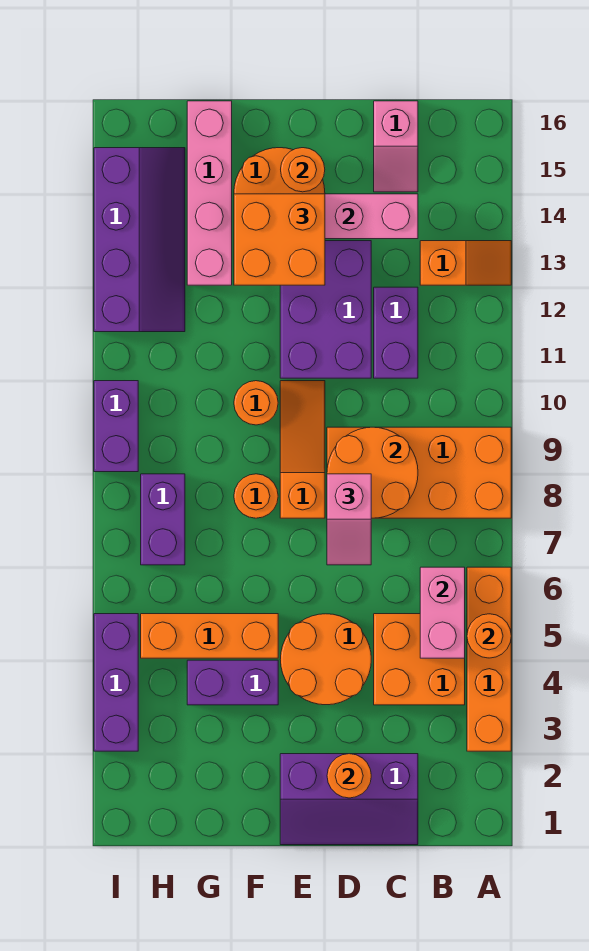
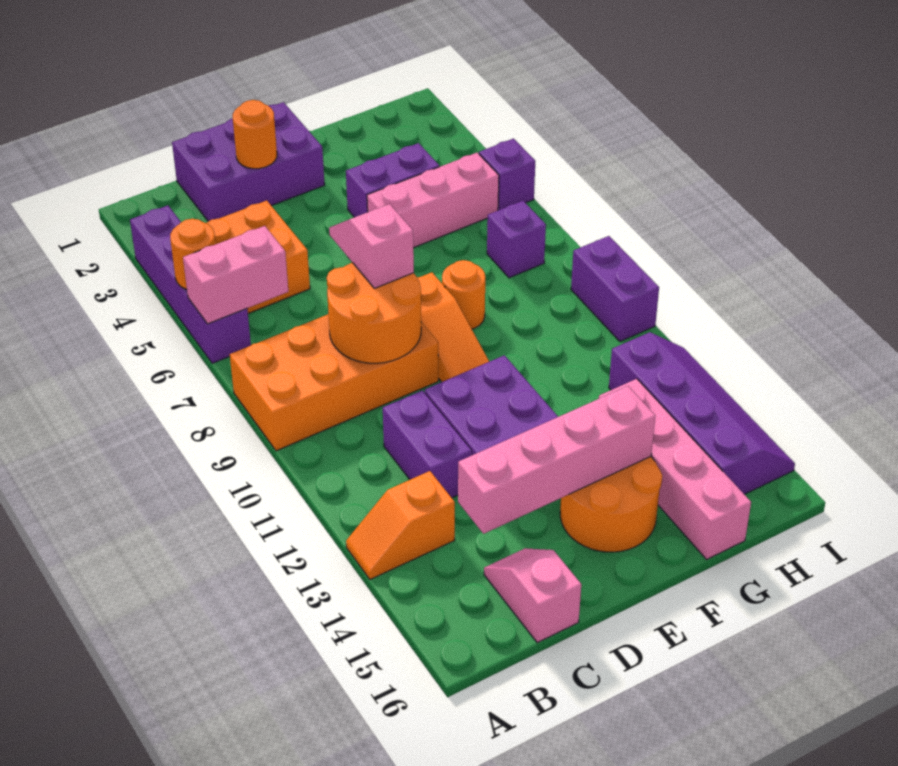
orange brick A3:A6 level 1 -> purple brick A3:A6 level 1
pink brick B5:B6 level 2 -> pink brick A6:B6 level 2
purple slope C1:E2 level 1 top 2 -> purple brick C1:E2 level 1
orange round brick D4:E5 level 1 -> none
orange brick E13:F14 level 3 -> none
orange round brick E15 level 2 -> none
orange brick F5:H5 level 1 -> pink brick F5:H5 level 1
orange round brick F10 level 1 -> none
purple brick H7:H8 level 1 -> purple brick H7 level 1
purple slope H12:I15 level 1 top I -> purple slope H12:I15 level 1 top H
purple brick I3:I5 level 1 -> purple brick I5 level 1

